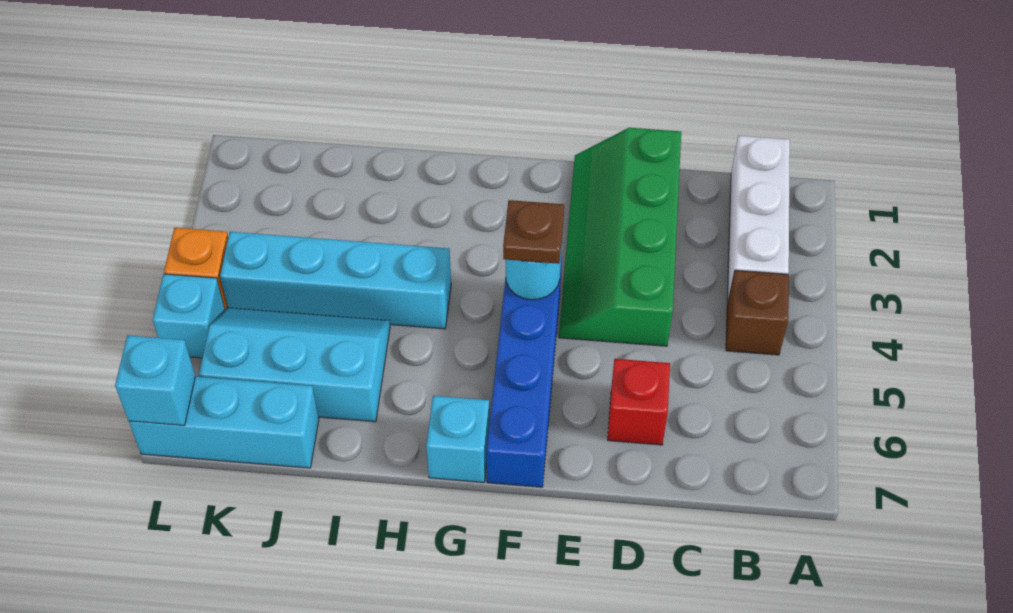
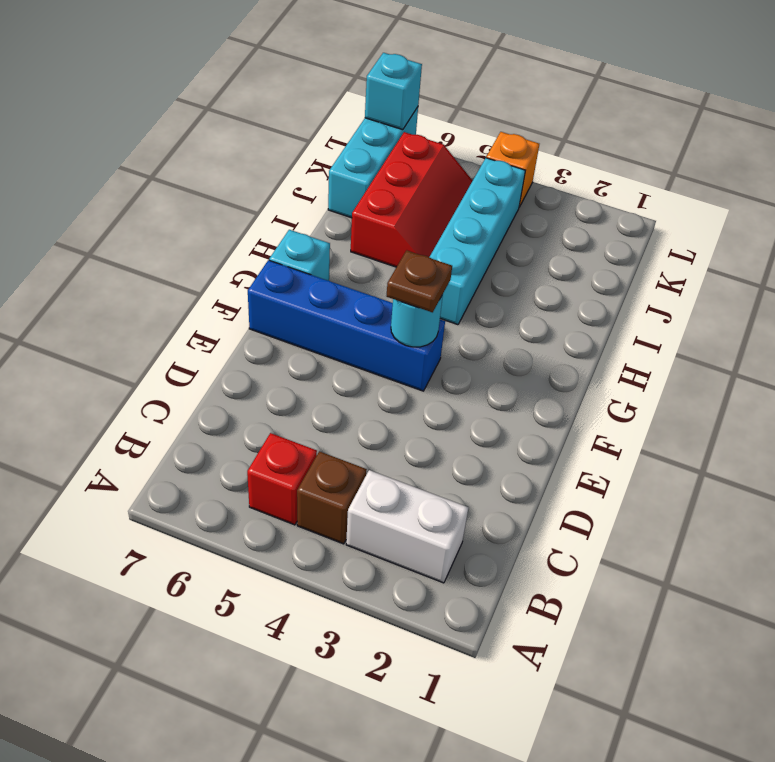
white brick B1:B3 level 1 -> white brick B2:B3 level 1
green slope D1:E4 level 1 top D -> none
red brick D6 level 1 -> red brick B5 level 1
cyan slope I5:K6 level 1 top 6 -> red slope I5:K6 level 1 top 6
cyan brick L5 level 1 -> none

